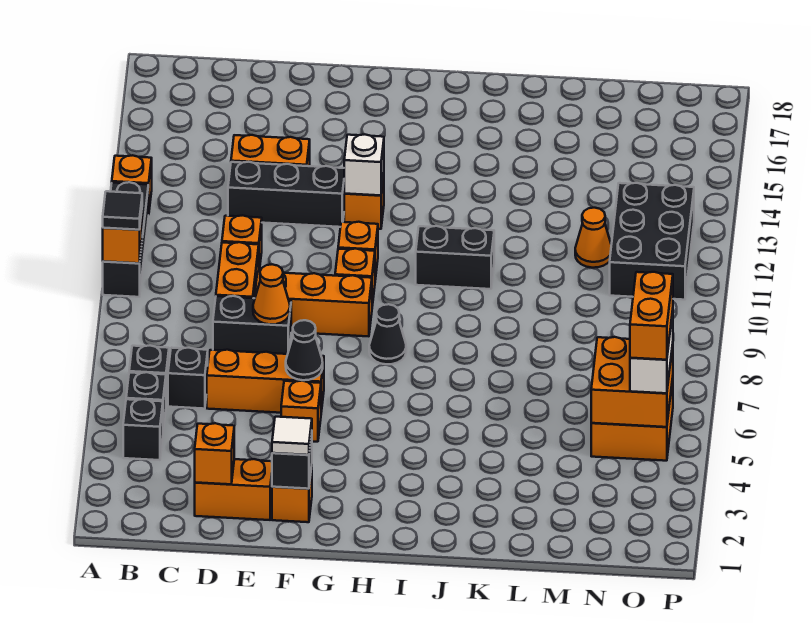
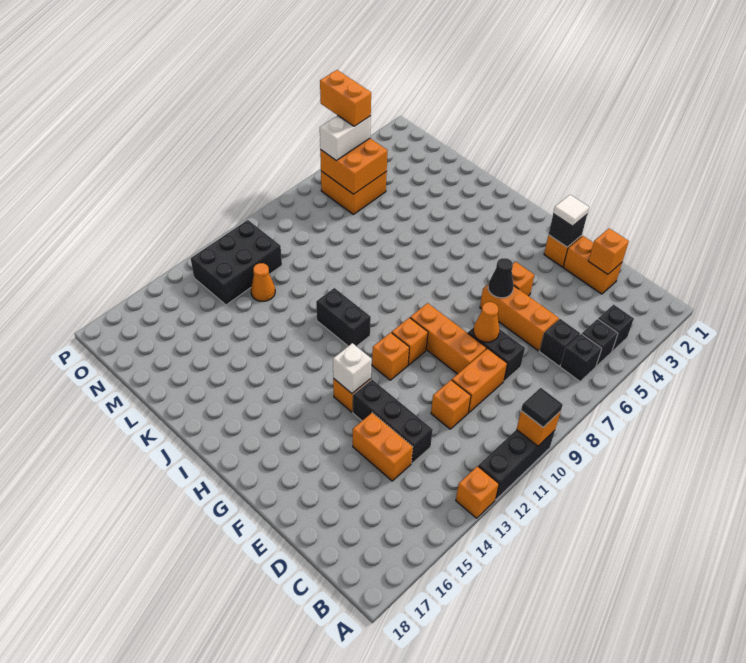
black cone H8 level 1 -> none
orange brick O5:O6 level 4 -> orange brick O5:P5 level 4

